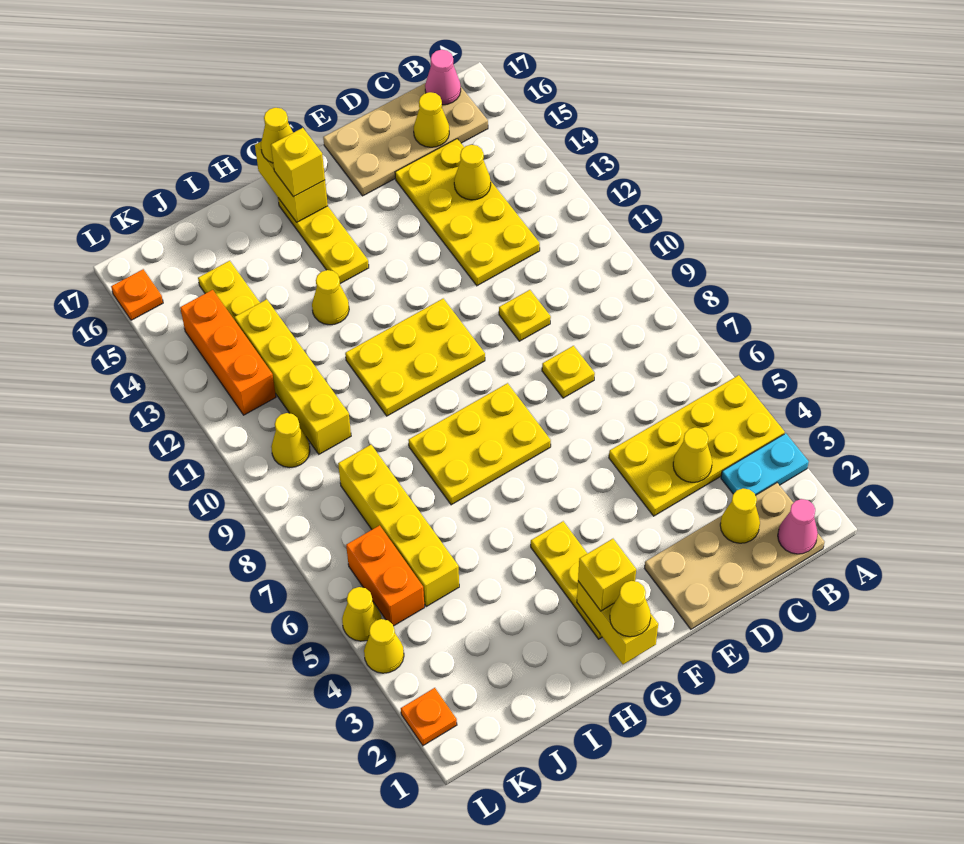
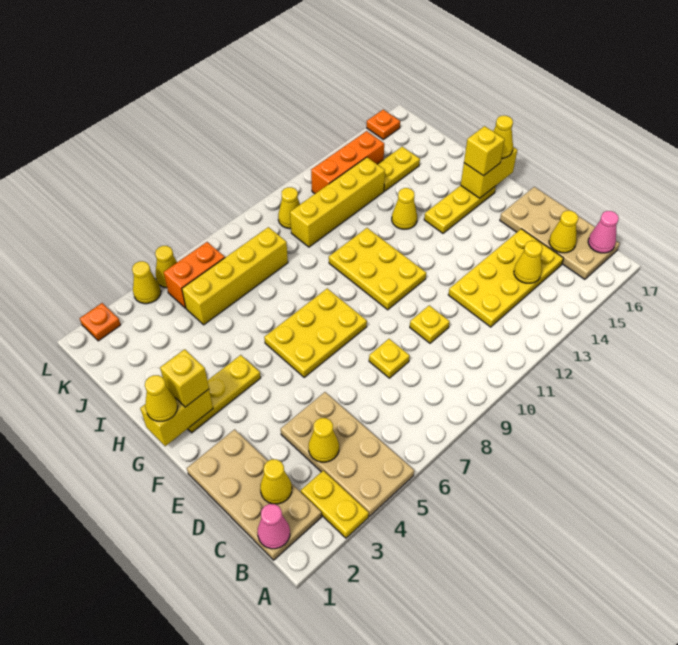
cyan plate A3:B3 level 1 -> yellow plate A3:B3 level 1
yellow plate A4:D5 level 1 -> tan plate A4:D5 level 1
yellow plate F7:H8 level 1 -> yellow plate F6:G8 level 1

